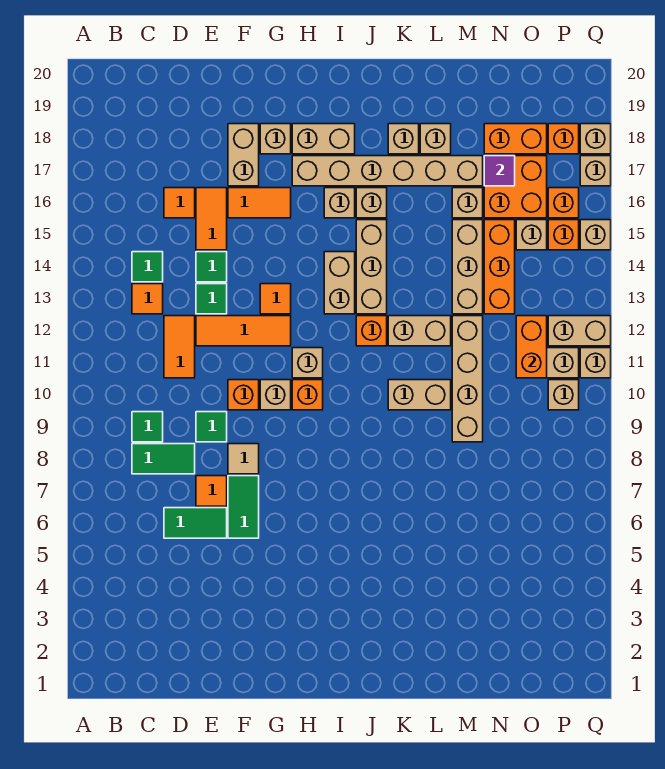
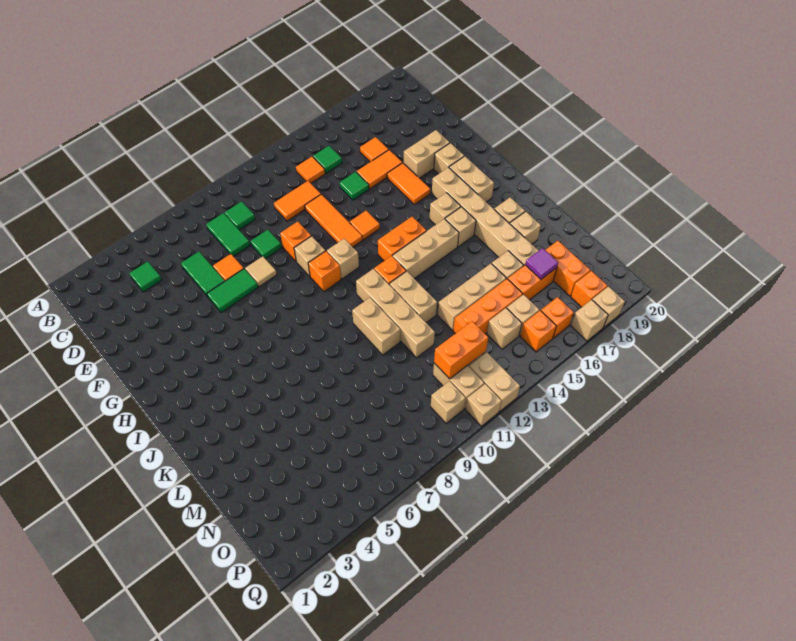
green tile E13 level 1 -> green tile C4 level 1
tan brick I13:I14 level 1 -> orange brick I13:I14 level 1
tan brick M9:M12 level 1 -> tan brick J11:M11 level 1
orange brick N16:O17 level 1 -> orange brick N16:N17 level 1
tan brick Q15 level 1 -> tan brick O14 level 1

